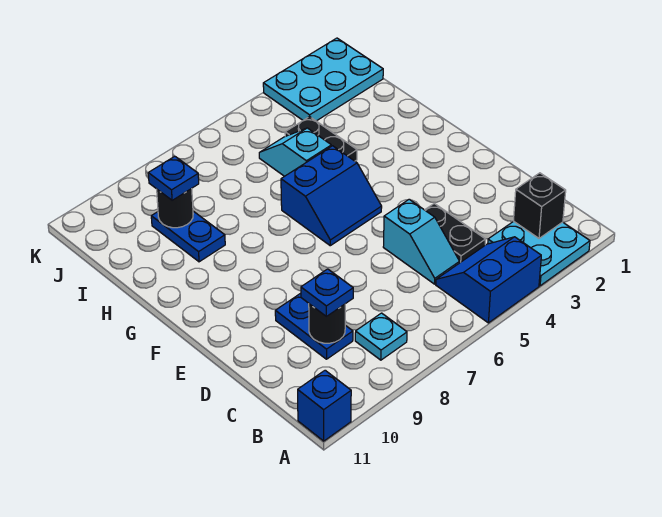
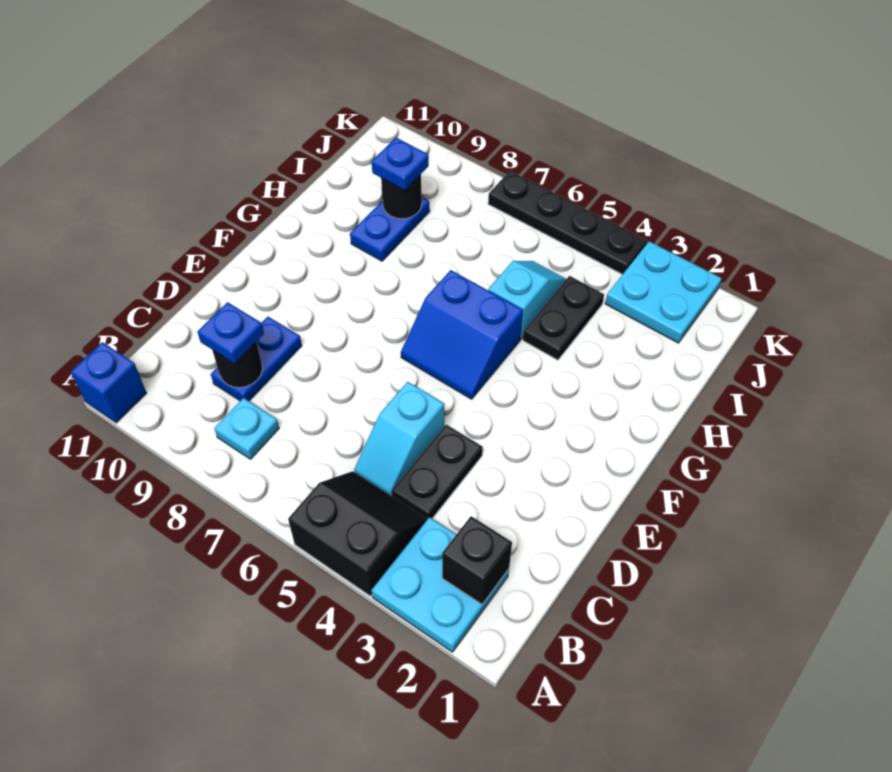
blue slope A4:B5 level 1 top A -> black slope A4:B5 level 1 top A
cyan plate J1:K3 level 1 -> cyan plate J2:K3 level 1
none -> black plate K4:K7 level 1

